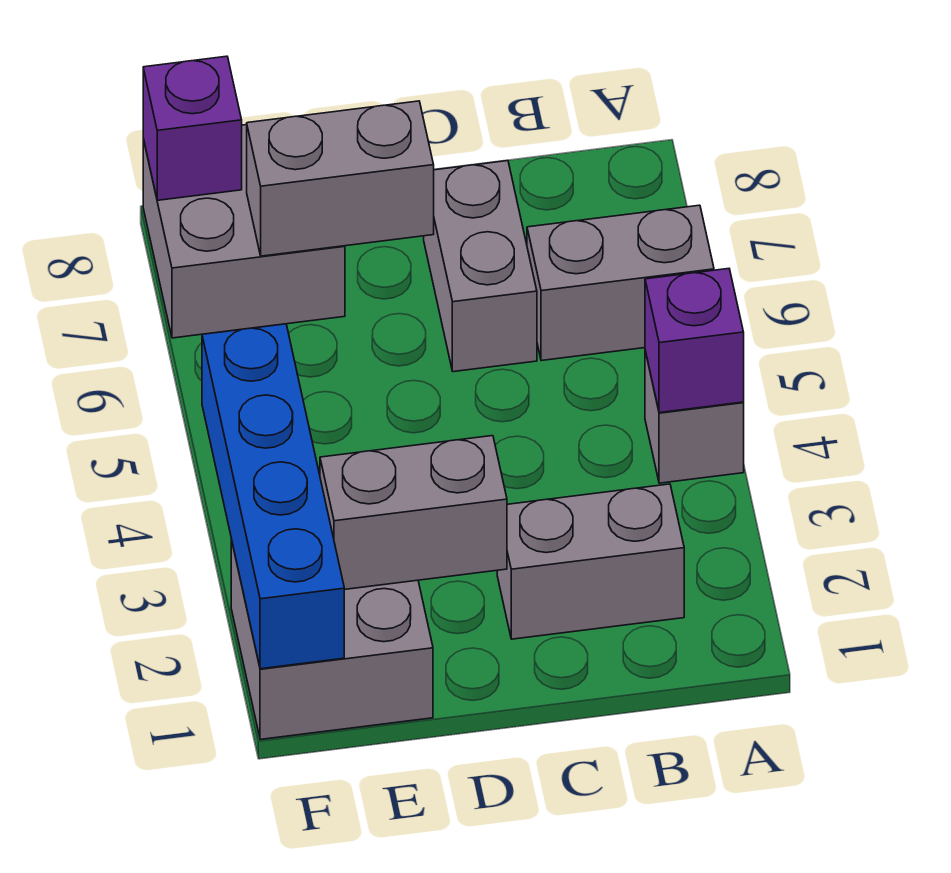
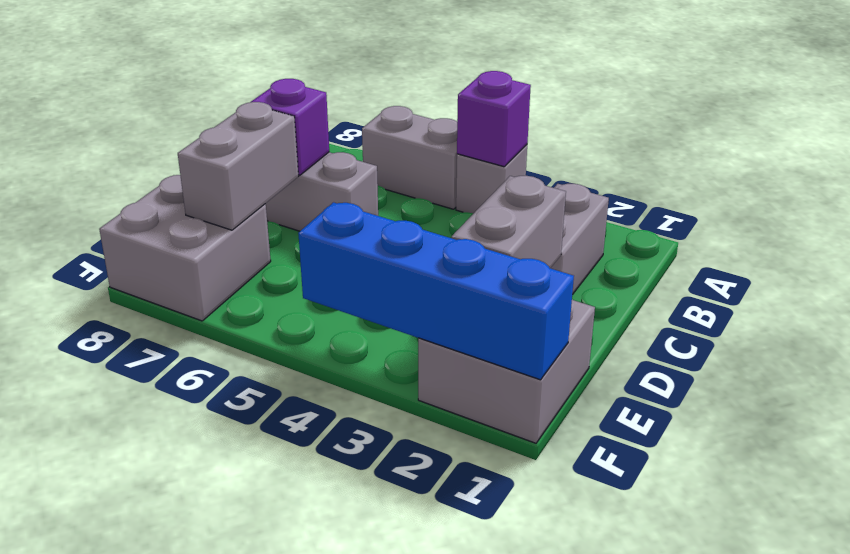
grey brick A6:B6 level 1 -> grey brick A5:A6 level 1
purple brick F8 level 2 -> purple brick C7 level 2

